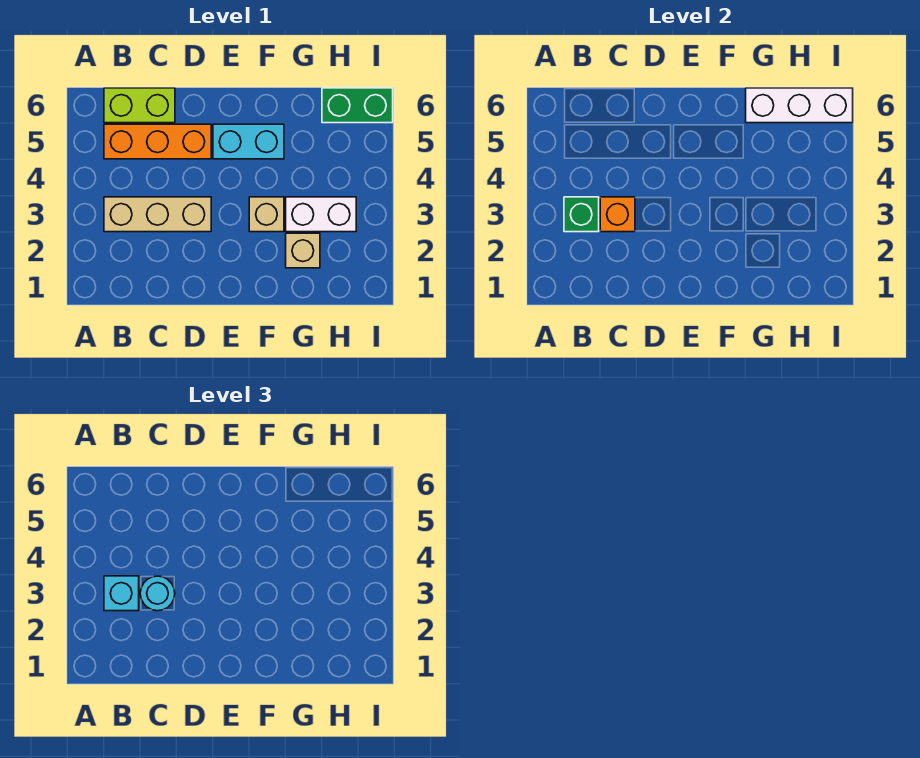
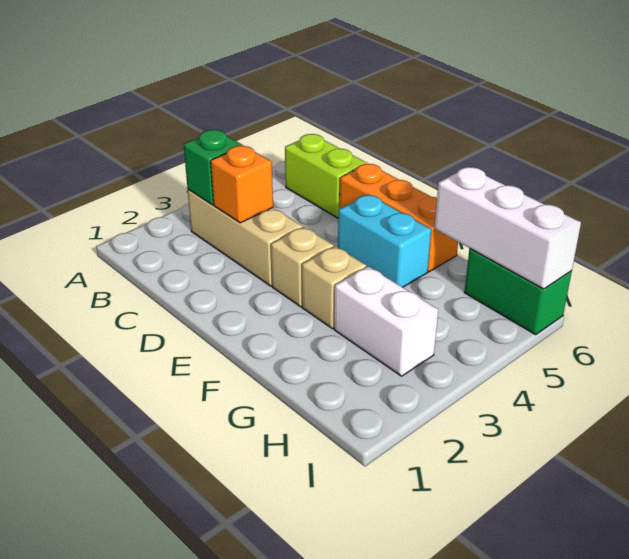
cyan brick B3 level 3 -> none
orange brick B5:D5 level 1 -> orange brick D6:F6 level 1
cyan round brick C3 level 3 -> none
tan brick G2 level 1 -> tan brick E3 level 1

